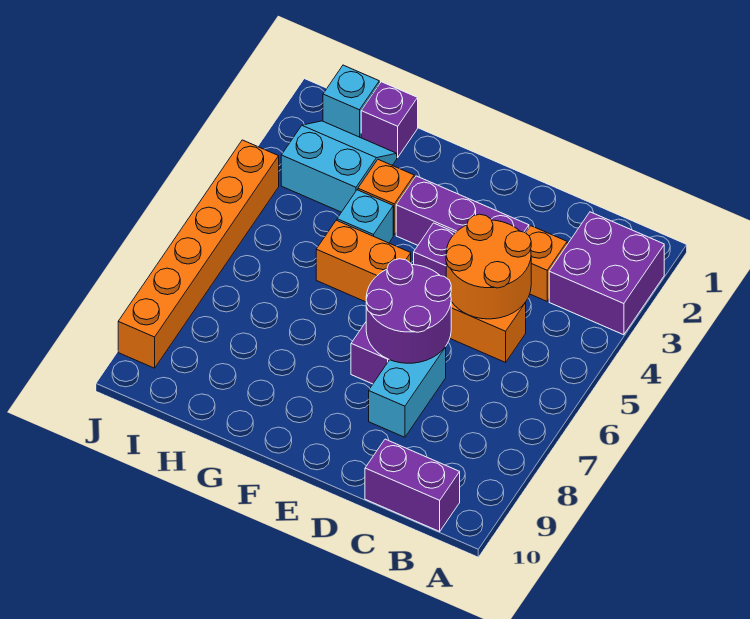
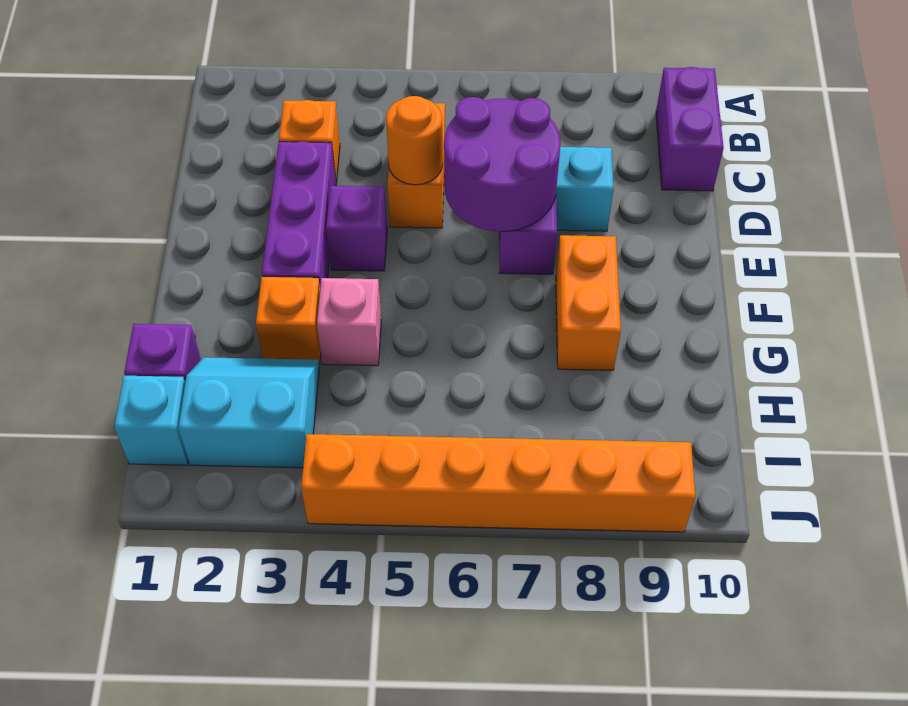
purple brick A2:B3 level 1 -> none
orange round brick C4:D5 level 2 -> orange round brick D5 level 2
orange brick F5:G5 level 1 -> orange brick F8:G8 level 1
cyan brick G4 level 1 -> pink brick G4 level 1
cyan slope H2:I3 level 1 top 3 -> cyan slope H2:I3 level 1 top I

